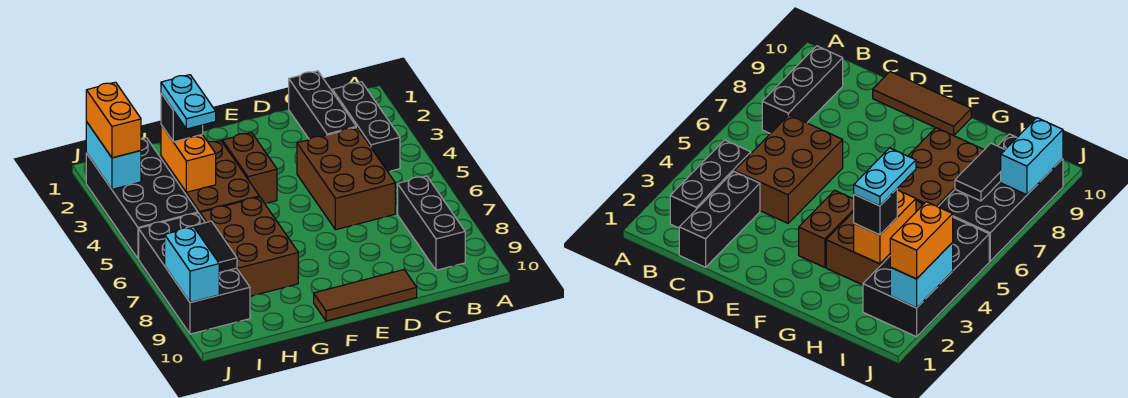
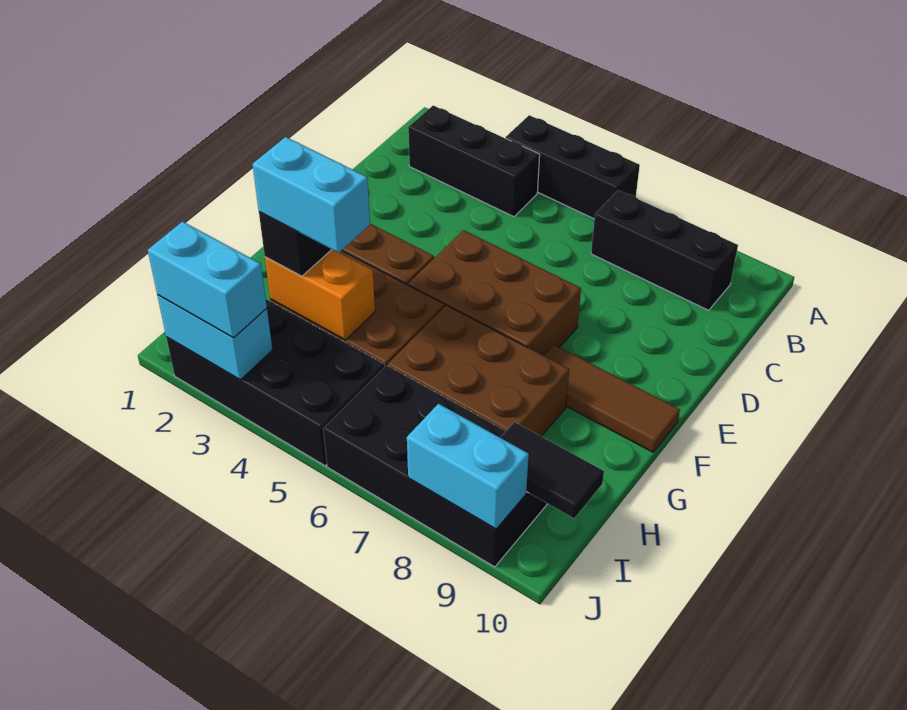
black brick C1:C3 level 1 -> black brick A4:A6 level 1
brown brick C4:D6 level 1 -> brown brick E5:F7 level 1
brown tile D10:F10 level 1 -> brown tile F8:F10 level 1
cyan plate H3:H4 level 4 -> cyan brick H3:H4 level 4
black tile I7:I8 level 2 -> black tile I9:I10 level 2
orange brick J2:J3 level 3 -> cyan brick J2:J3 level 3

